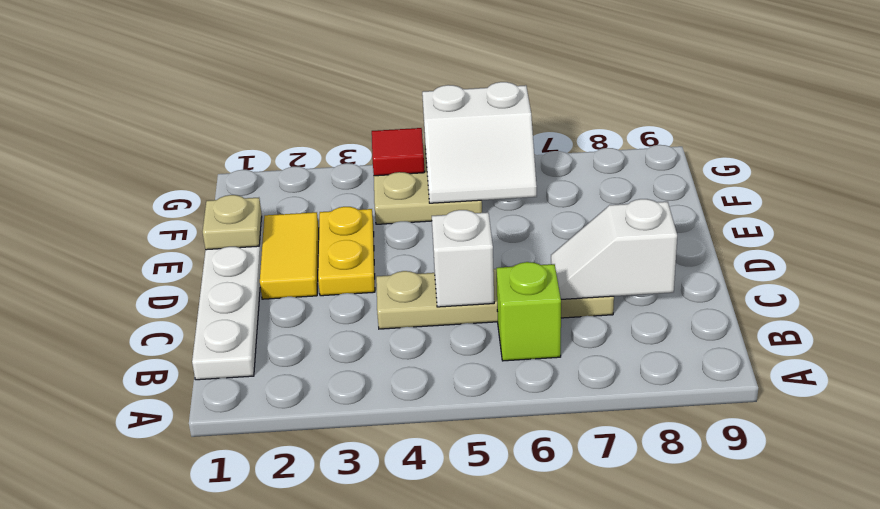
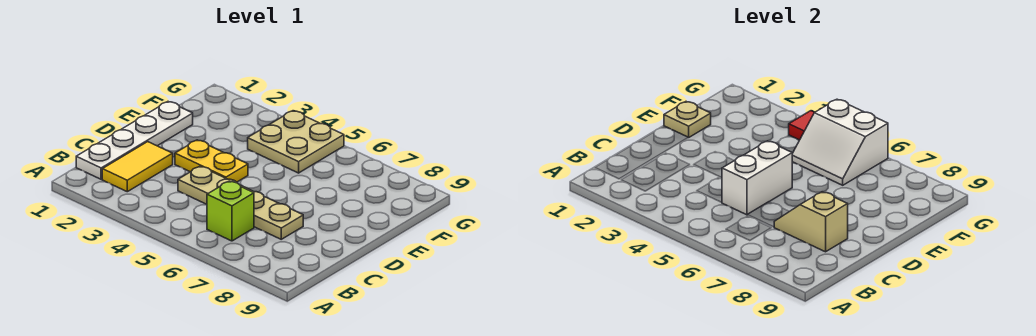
white brick C5 level 2 -> white brick C5:D5 level 2
white slope C7:C8 level 2 top 8 -> tan slope C7:C8 level 2 top 8
yellow tile D2:E2 level 1 -> yellow tile B2:C2 level 1
yellow plate D3:E3 level 1 -> yellow plate D3:D4 level 1

